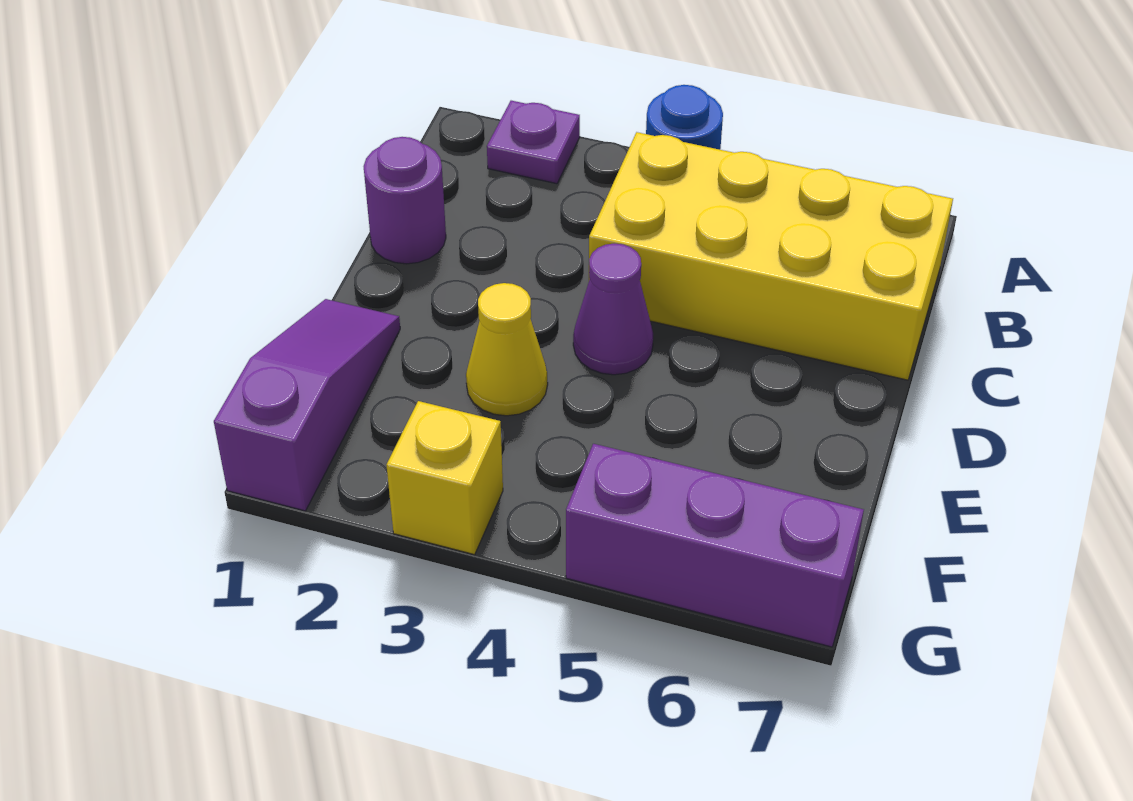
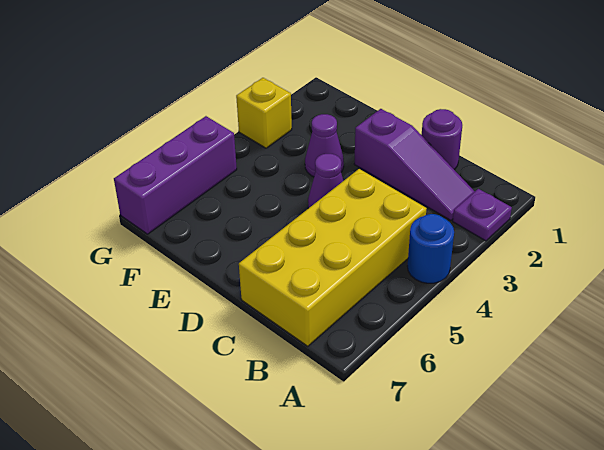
purple slope E1:G1 level 1 top G -> purple slope B2:D2 level 1 top D
yellow cone E3 level 1 -> purple cone E3 level 1

